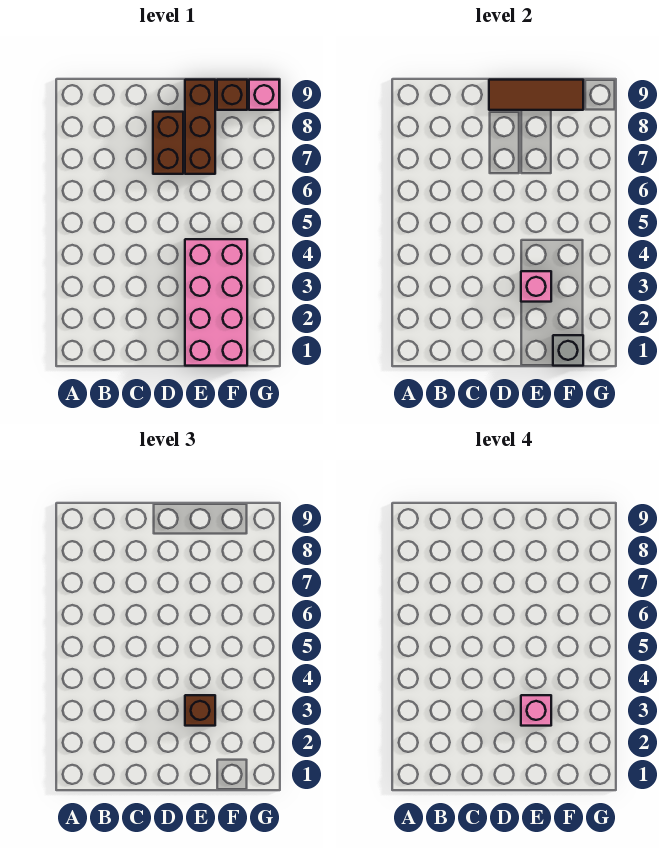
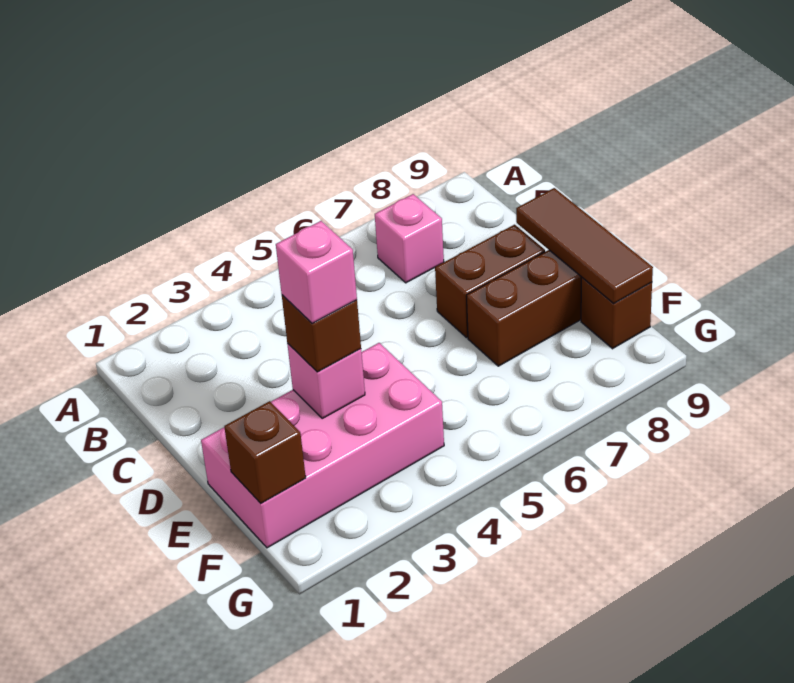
grey brick F1 level 2 -> brown brick F1 level 2
pink brick G9 level 1 -> pink brick B7 level 1

